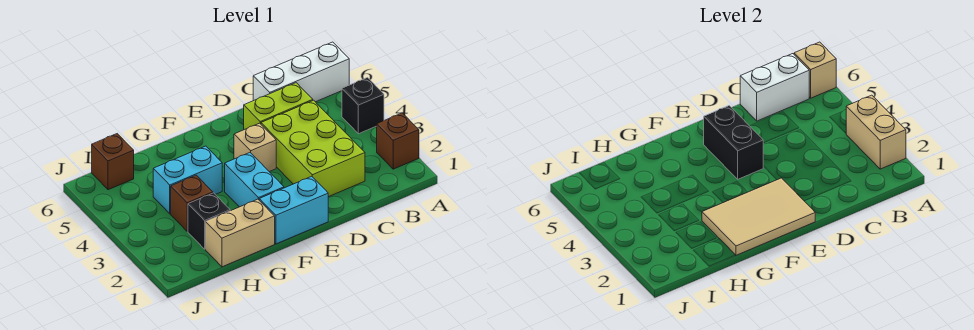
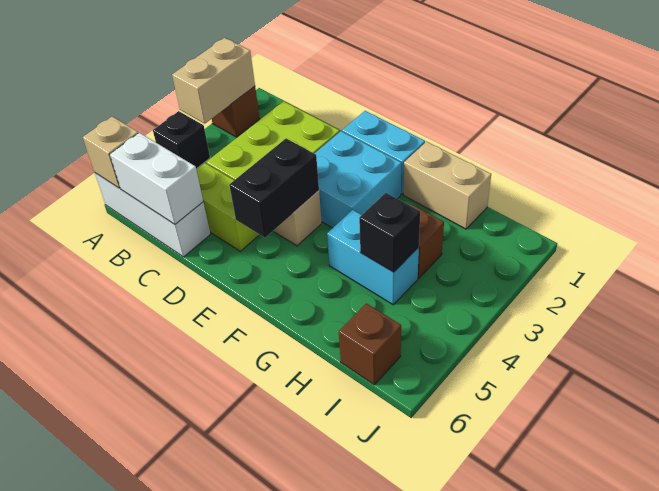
tan tile E1:G2 level 2 -> none
cyan brick F2:F3 level 1 -> cyan brick E2:F3 level 1
black brick H2 level 1 -> black brick H4 level 2

